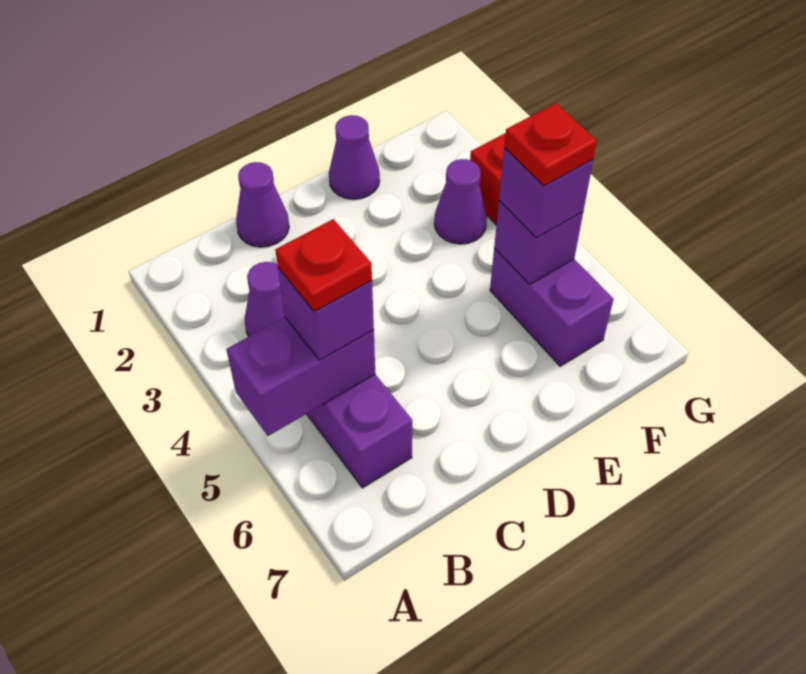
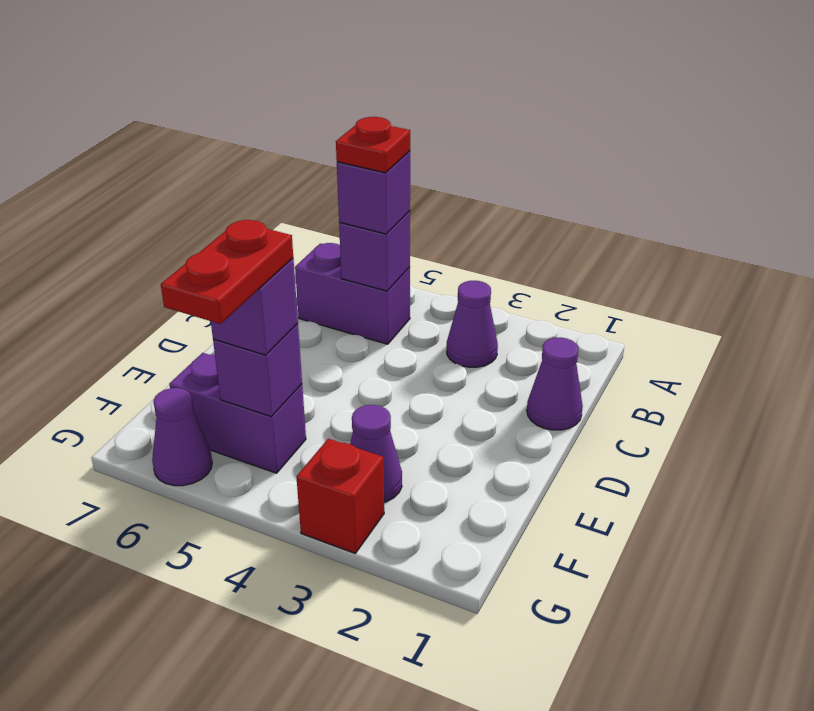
purple brick A5:B5 level 2 -> purple brick B5 level 2
purple cone E1 level 1 -> purple cone G6 level 1
red plate F5 level 4 -> red plate F5:G5 level 4

